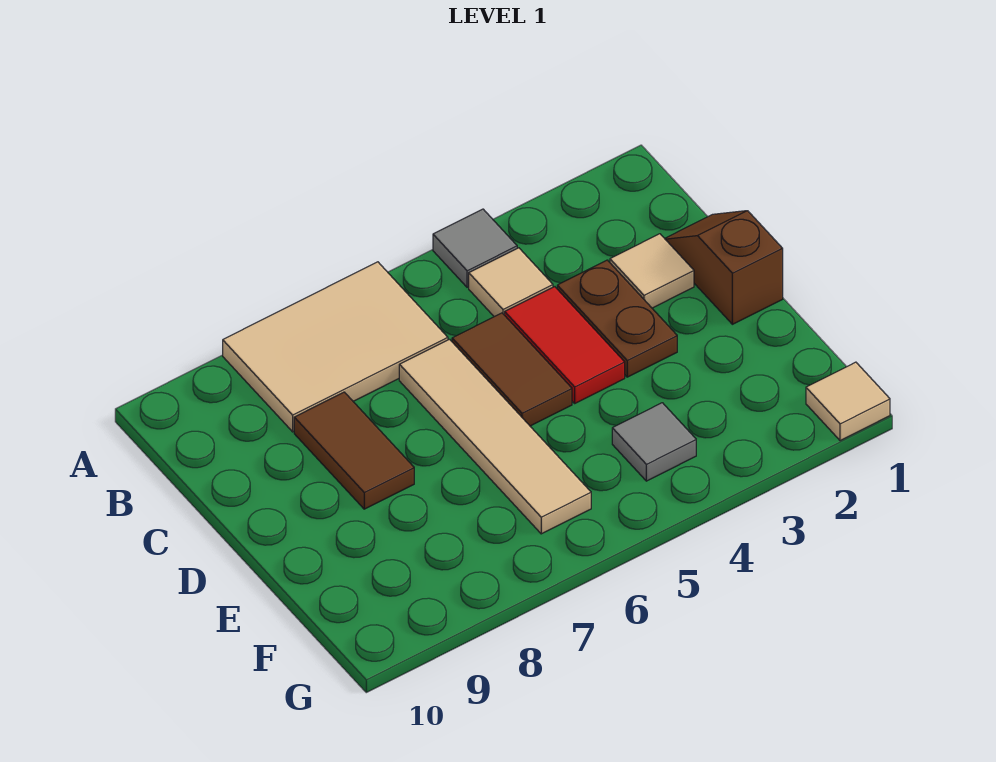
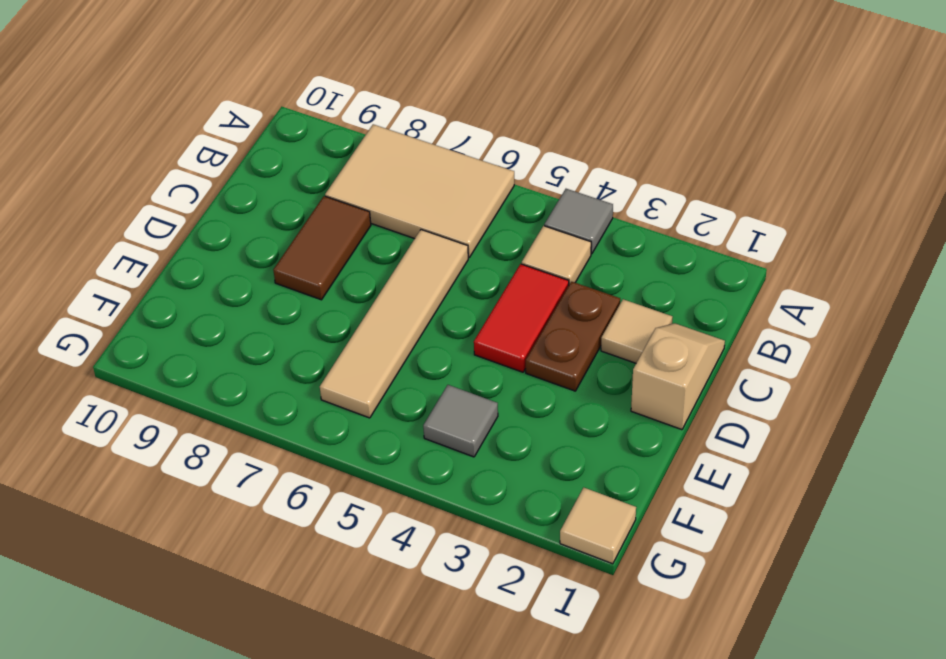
brown slope C1:D1 level 1 top D -> tan slope C1:D1 level 1 top D
brown tile C5:D5 level 1 -> none

